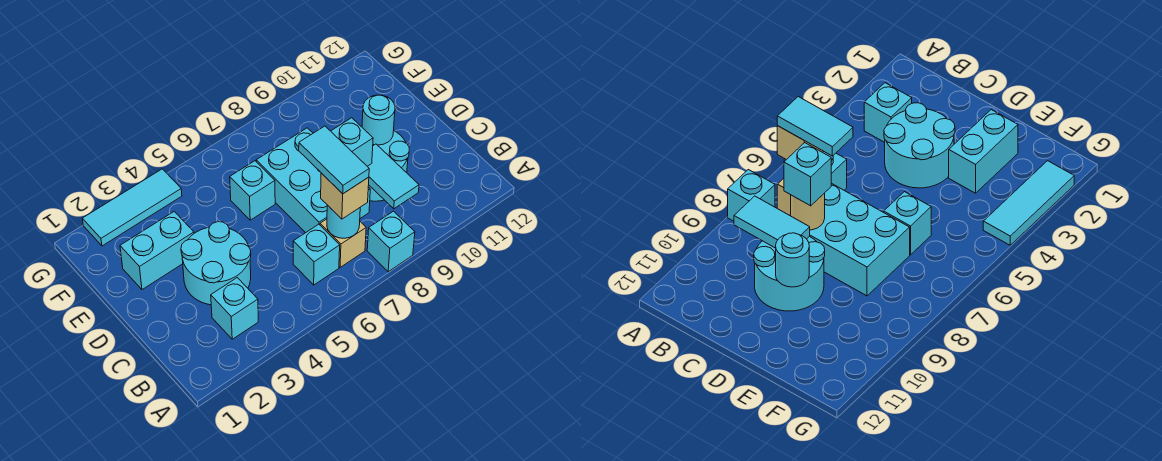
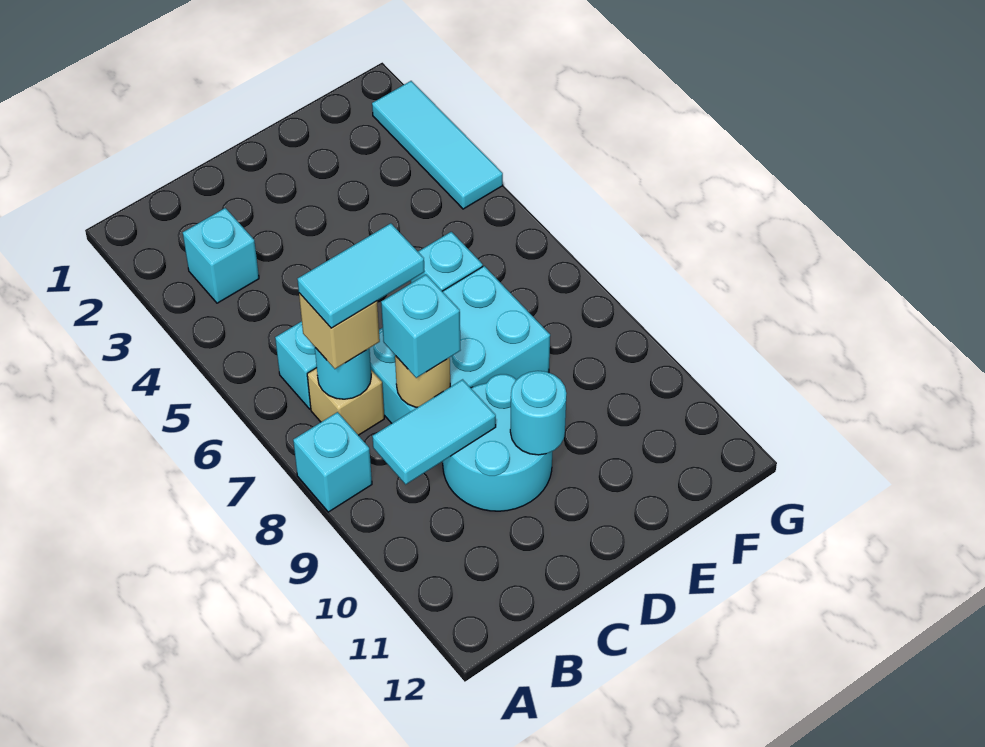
cyan round brick C3:D4 level 1 -> none
cyan brick E2:E3 level 1 -> none

